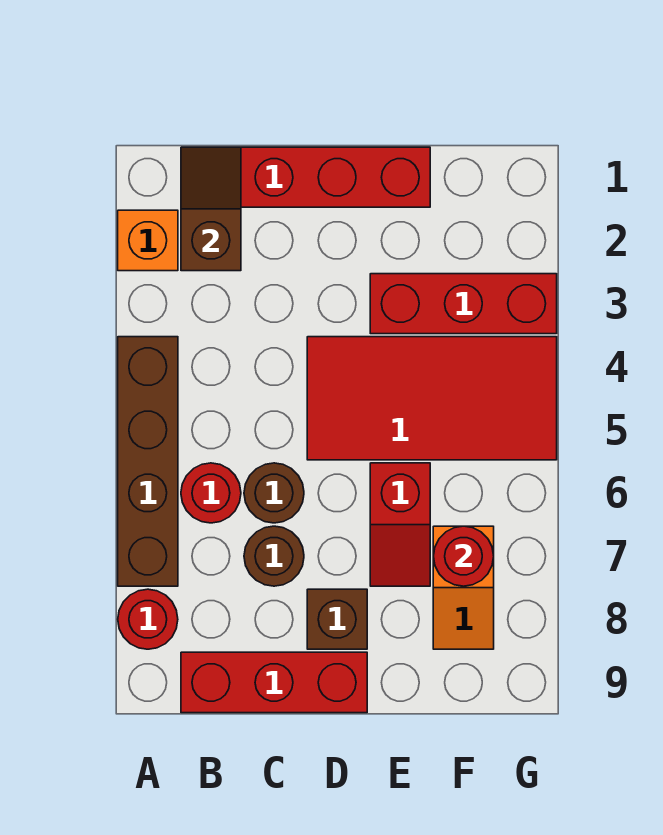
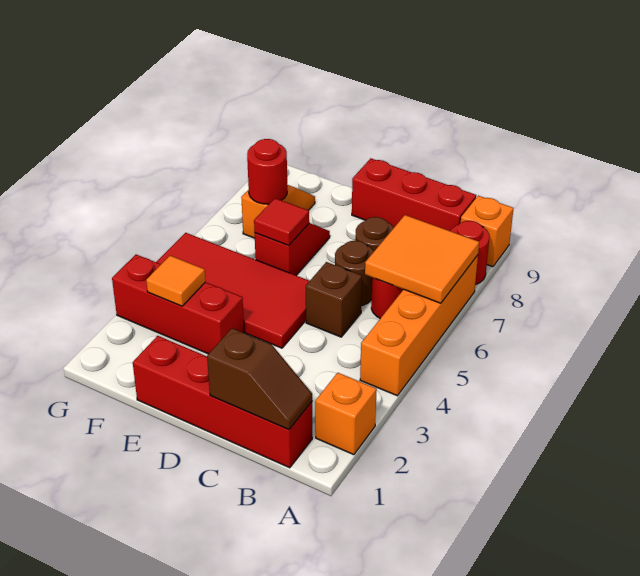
brown brick A4:A7 level 1 -> orange brick A4:A7 level 1
none -> orange tile A6:B7 level 2
none -> orange brick A9 level 1
brown slope B1:B2 level 2 top 2 -> brown slope B1:C1 level 2 top C
brown brick D8 level 1 -> brown brick C5 level 1
none -> red tile E6 level 2
none -> orange tile F3 level 2

